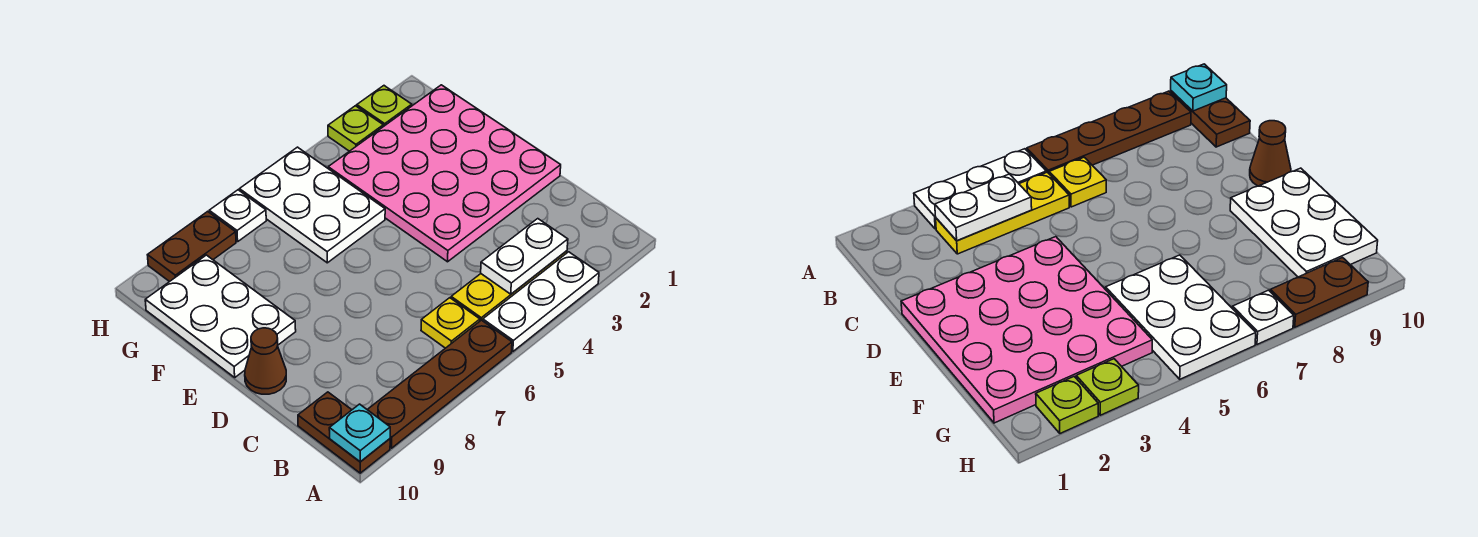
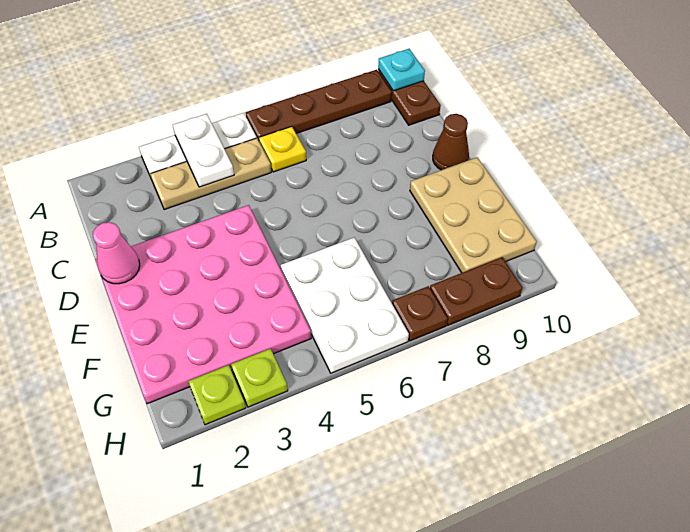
yellow plate B3:B5 level 1 -> tan plate B3:B5 level 1
white plate B3:B4 level 2 -> white plate A4:B4 level 2
none -> pink cone D1 level 2
white plate E9:G10 level 1 -> tan plate E9:G10 level 1
white plate H7 level 1 -> brown plate H7 level 1

